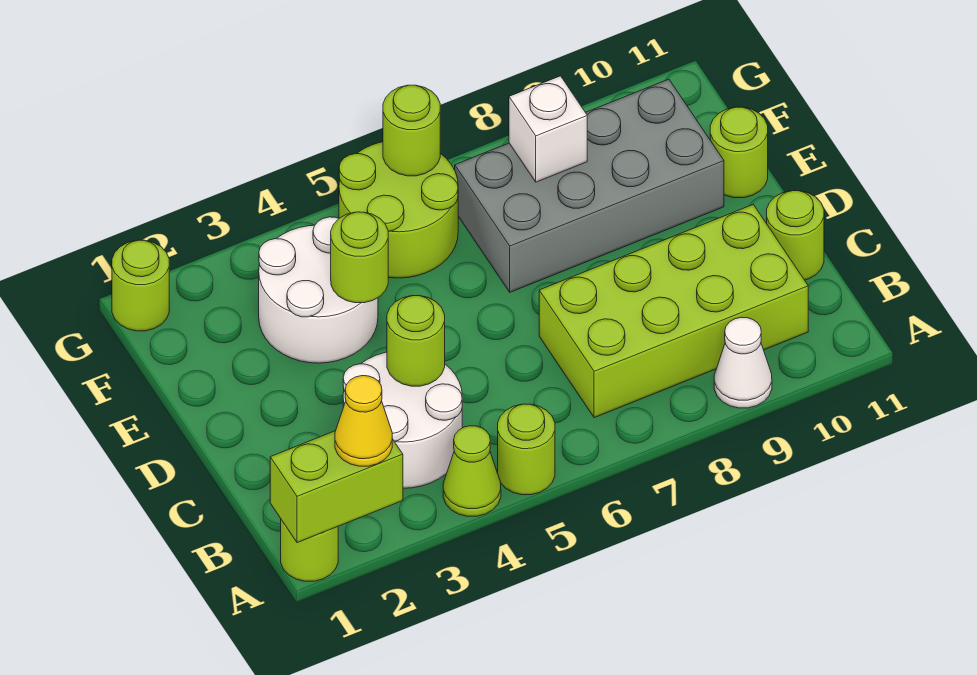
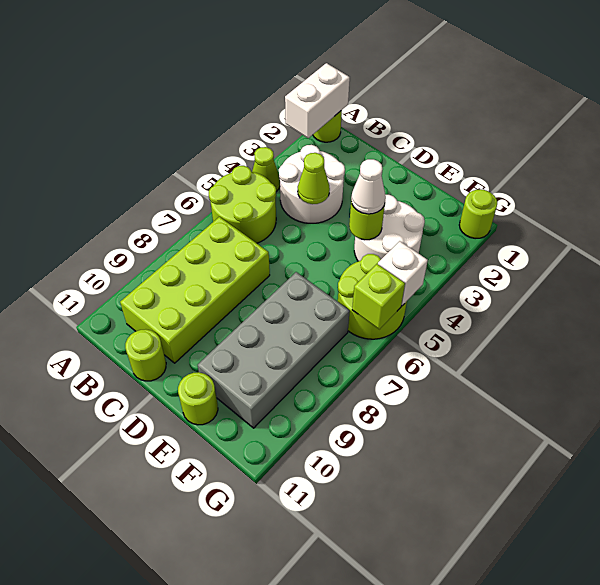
lime brick A1:A2 level 2 -> white brick A1:A2 level 2
yellow cone A2 level 3 -> none
lime round brick A5 level 1 -> lime round brick A5:B6 level 1
white cone A9 level 1 -> white cone E4 level 3
lime round brick C4 level 2 -> lime cone C4 level 2
white brick F8 level 2 -> white brick G5 level 2
lime round brick G6 level 2 -> lime brick G6 level 2

